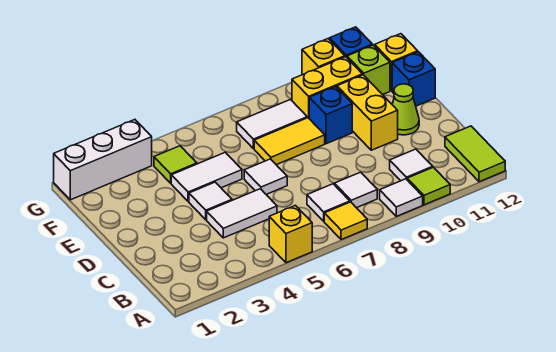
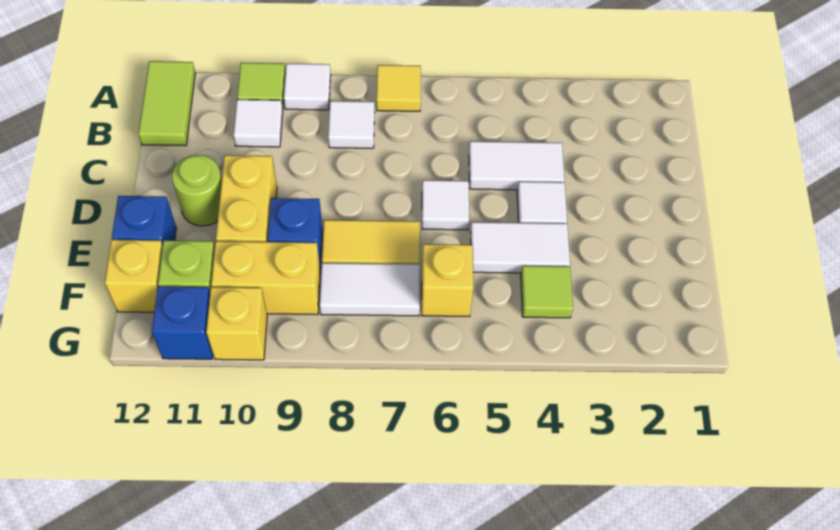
yellow brick A5 level 1 -> yellow brick F6 level 1
white tile B7 level 1 -> none
lime cone D11 level 1 -> lime round brick D11 level 1
white brick G1:G3 level 1 -> none

